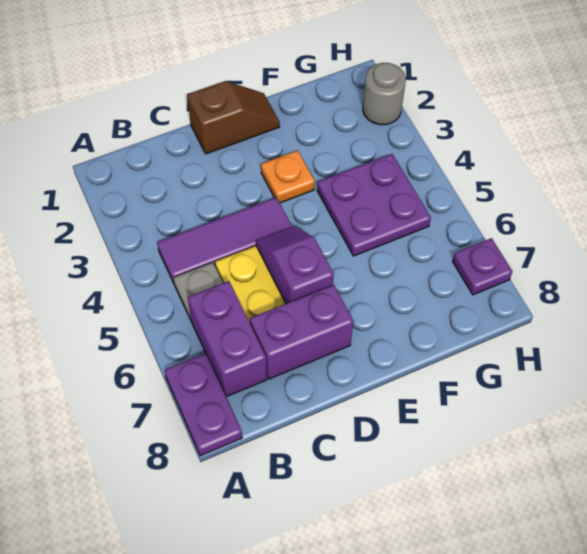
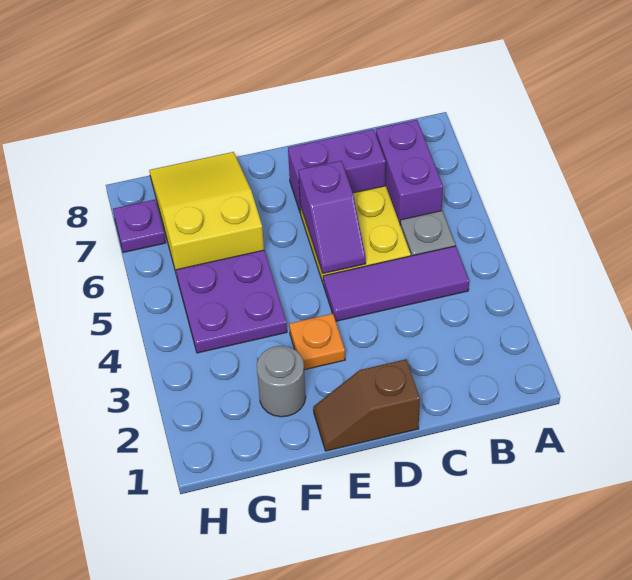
purple plate A7:A8 level 1 -> none
none -> yellow slope F6:G8 level 1 top 6
grey round brick H2 level 1 -> grey round brick F2 level 1

